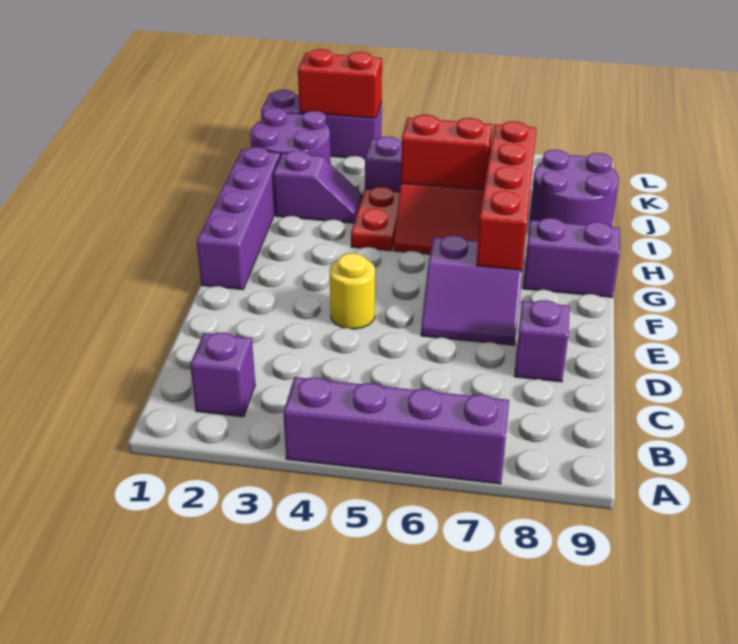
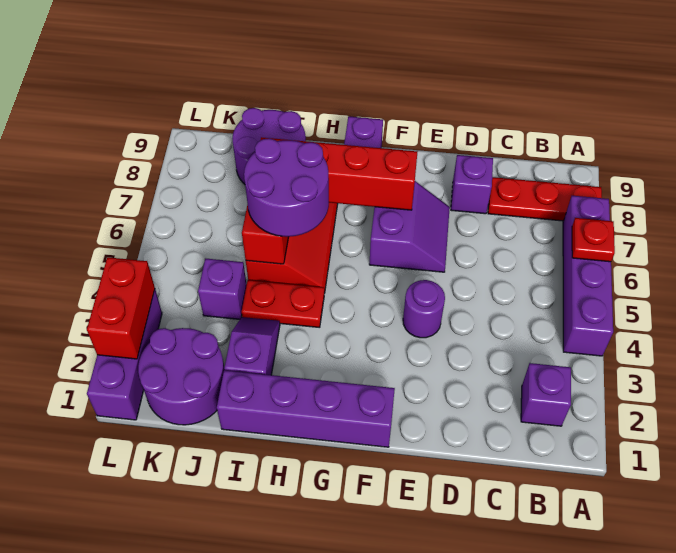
none -> red plate A6 level 2
none -> red plate A8:C8 level 1
yellow round brick E4 level 1 -> purple round brick E4 level 1
none -> purple round brick H5:I6 level 3

